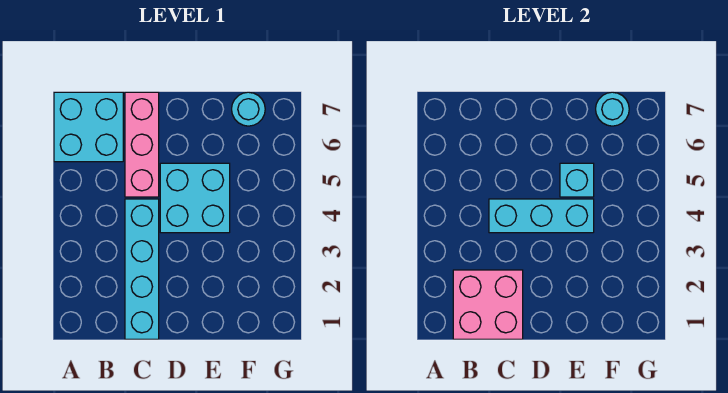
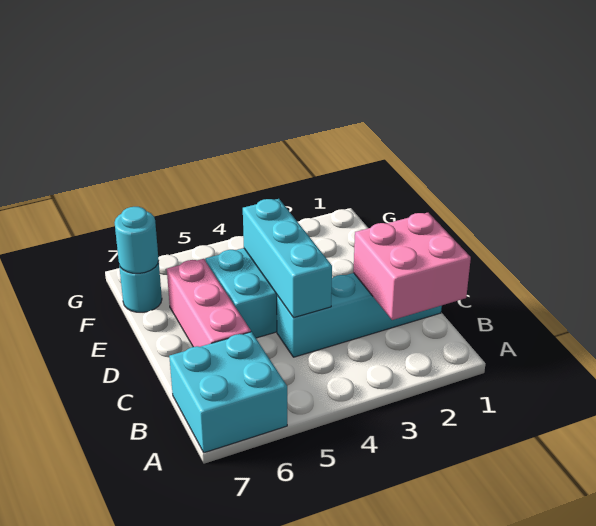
pink brick C5:C7 level 1 -> pink brick C6:E6 level 1
cyan brick E5 level 2 -> none

